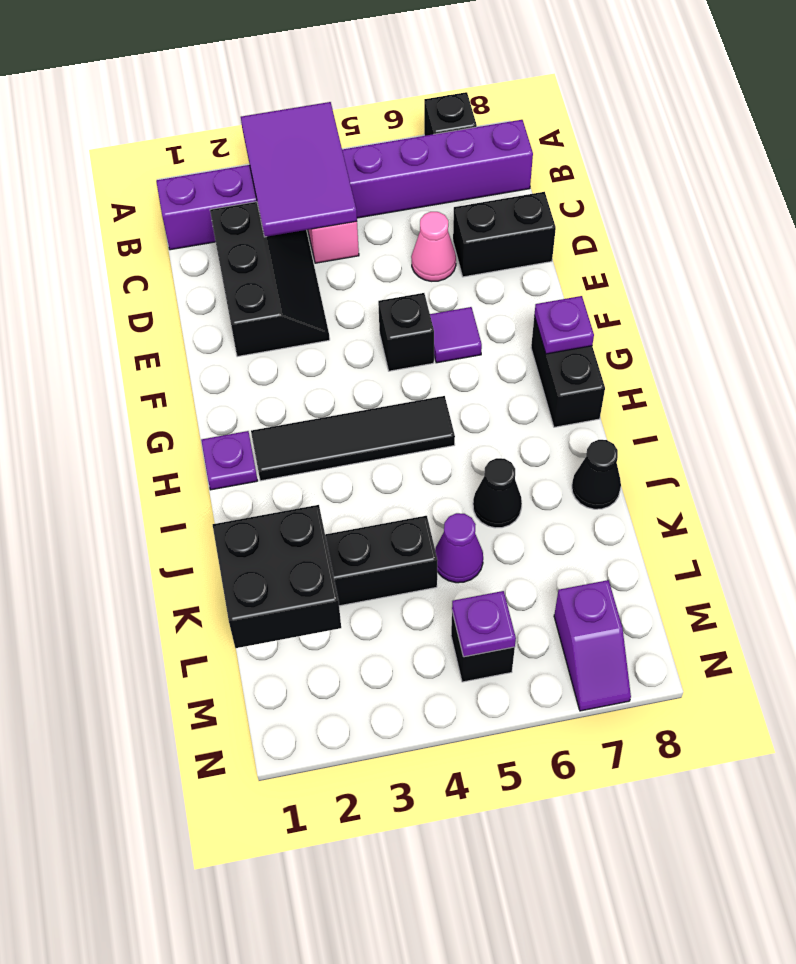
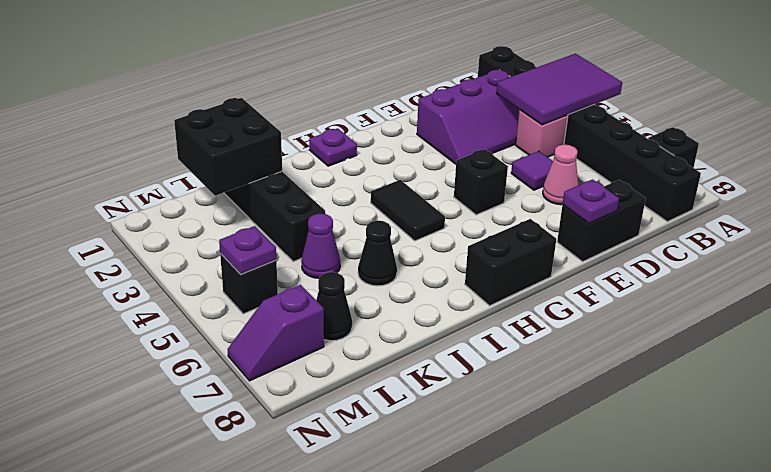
purple brick B1:B8 level 1 -> black brick B1:B8 level 1
black slope C2:E3 level 1 top 2 -> purple slope C2:E3 level 1 top 2
black brick D7:D8 level 1 -> black brick D8:E8 level 1
purple tile F6 level 1 -> purple tile D5 level 1
purple plate G8 level 2 -> purple plate E8 level 2
black tile H2:H5 level 1 -> black tile H4:H5 level 1
black cone J8 level 1 -> black cone L7 level 1

